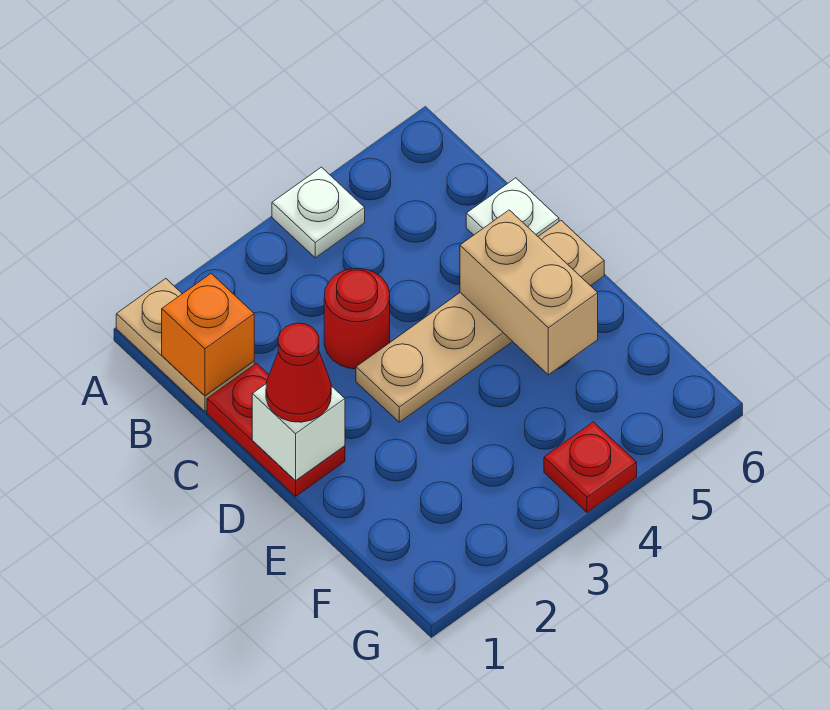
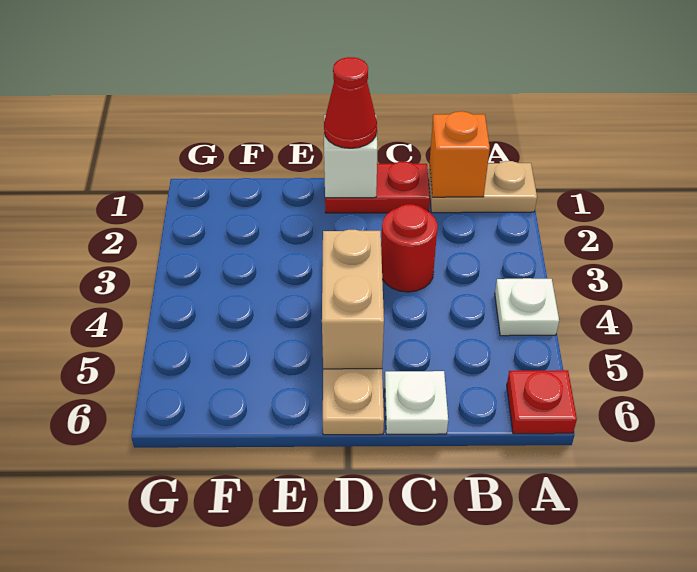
tan brick D5:E5 level 2 -> tan brick D4:D5 level 2
red plate G4 level 1 -> red plate A6 level 1

